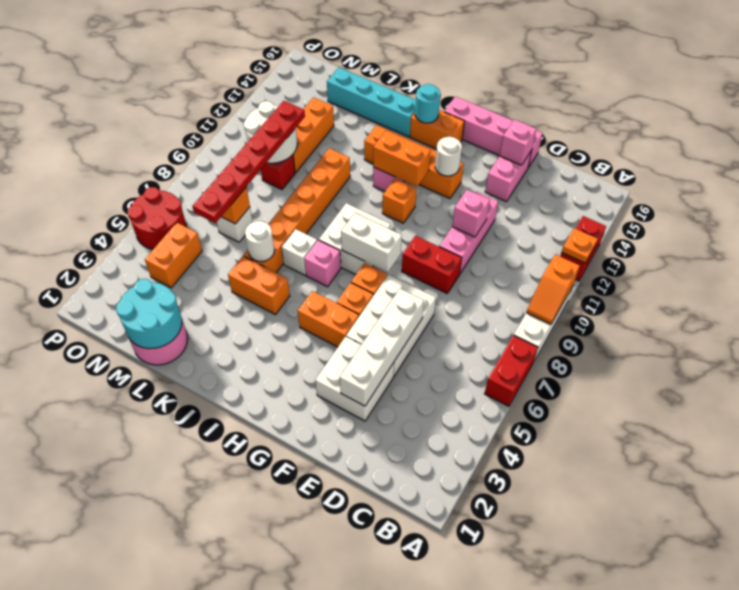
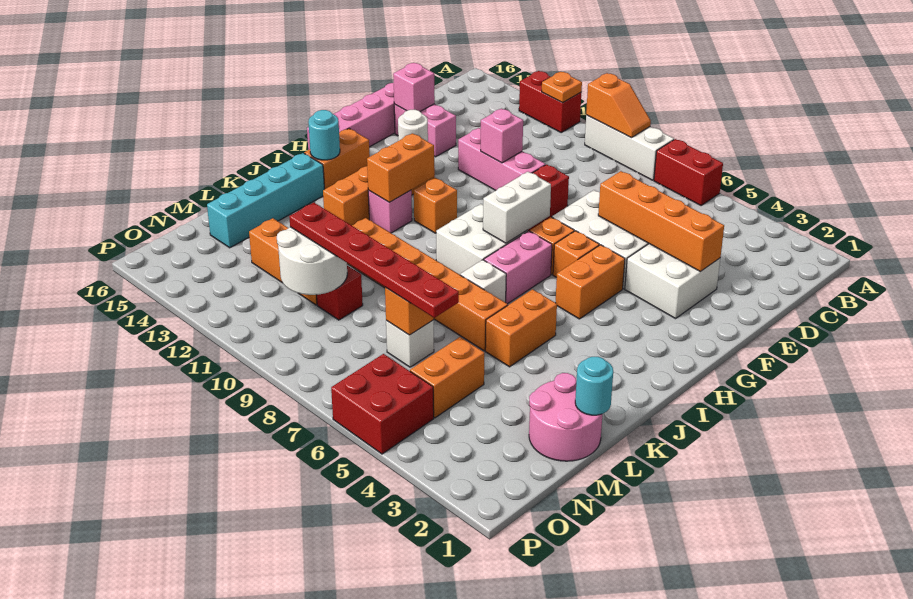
white brick E3:E6 level 2 -> orange brick E3:E6 level 2
pink brick I7 level 1 -> pink brick H7:I7 level 1
white round brick K6 level 2 -> none
cyan round brick L1:M2 level 2 -> cyan round brick L1 level 2
orange brick N4:N5 level 1 -> orange brick M5:N5 level 1
red round brick O5:P6 level 1 -> red brick O5:P6 level 1

